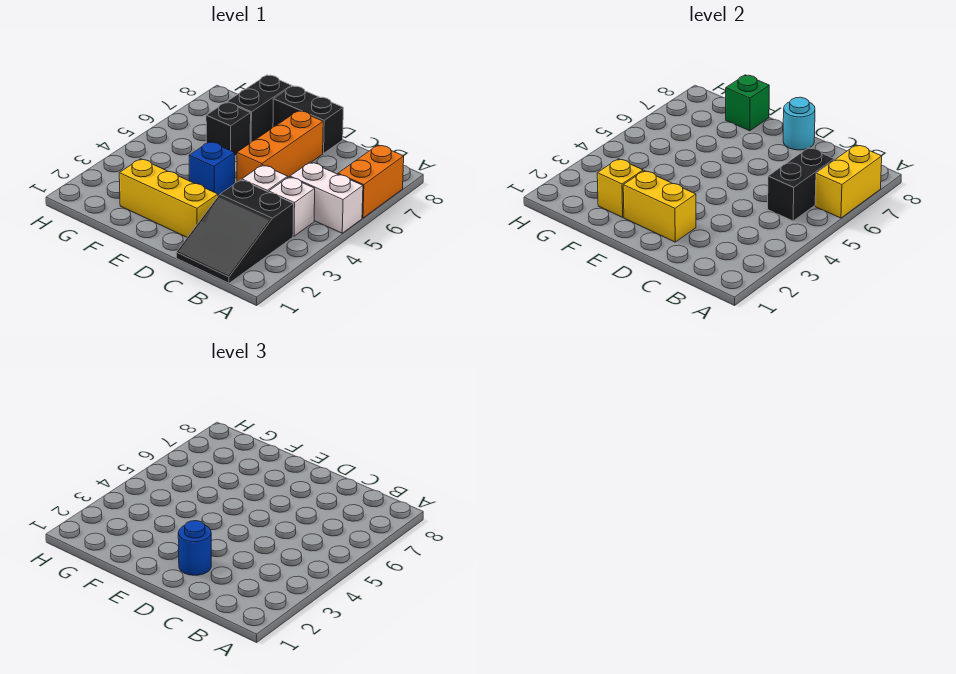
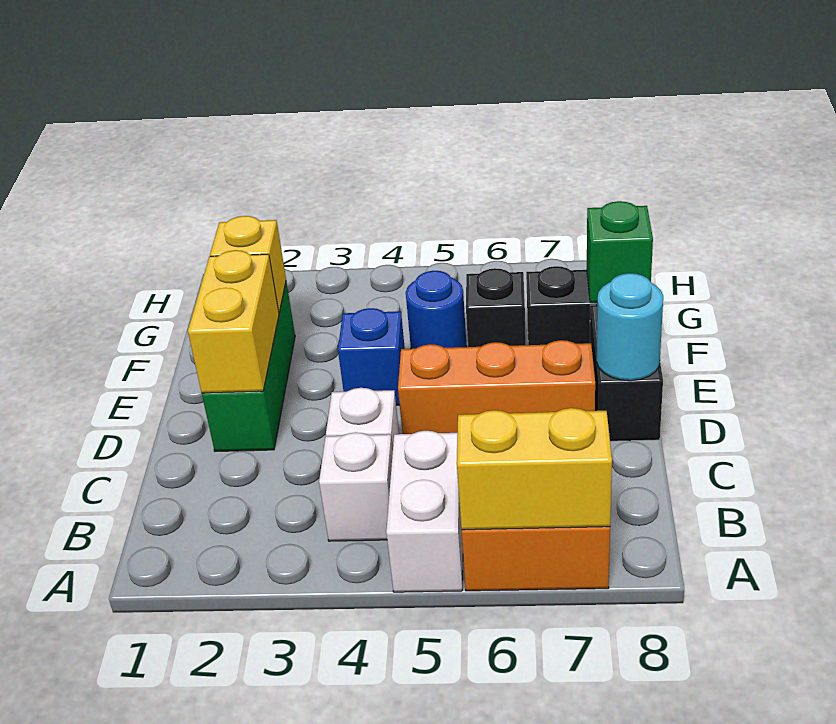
black slope B1:C3 level 1 top 3 -> none
black brick B5:B6 level 2 -> none
yellow brick D2:F2 level 1 -> green brick D2:F2 level 1
blue round brick D2 level 3 -> blue round brick F5 level 1

